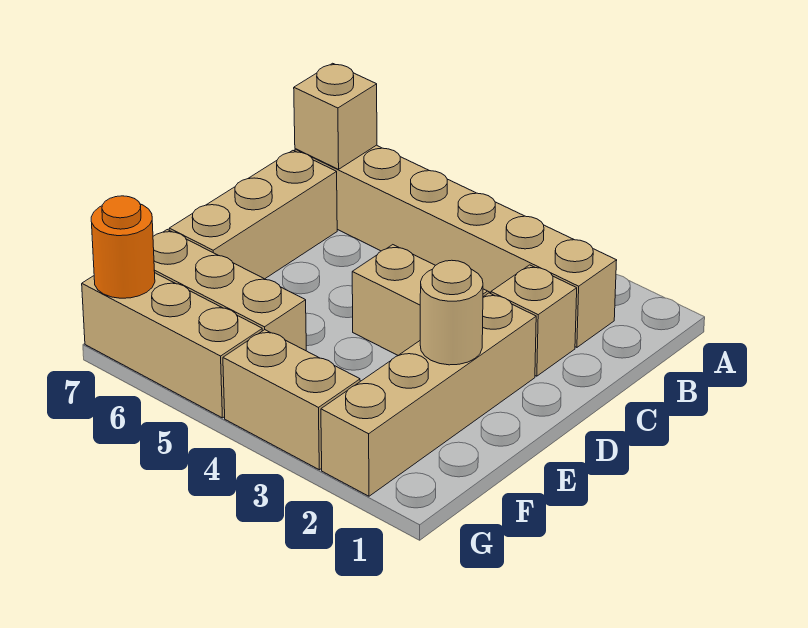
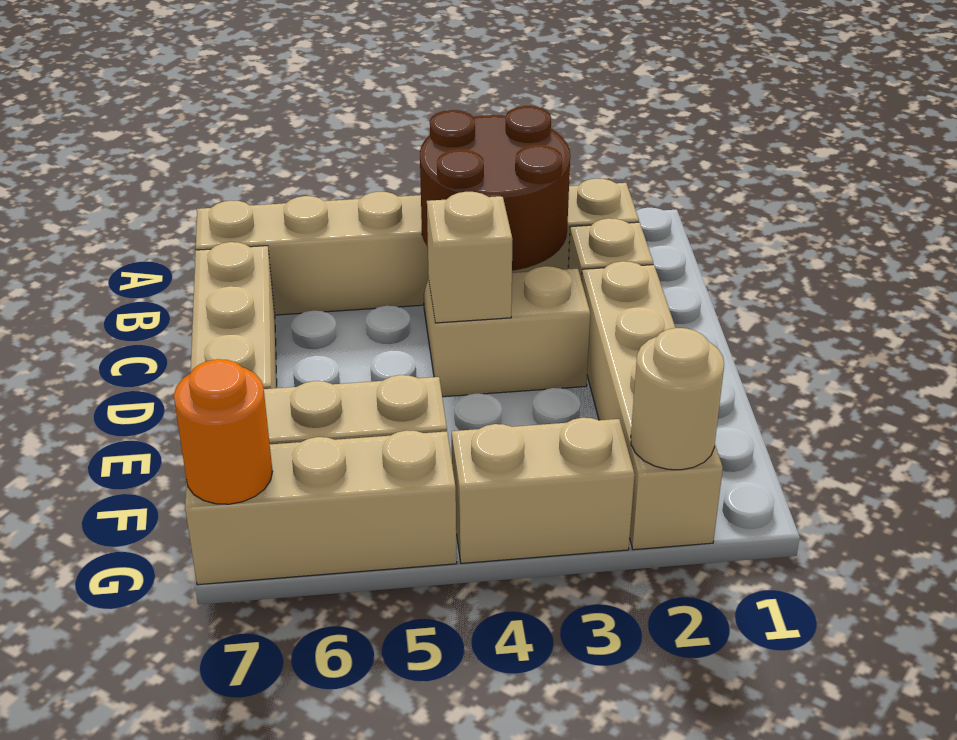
none -> brown round brick B3:C4 level 2
tan brick B7 level 2 -> tan brick D4 level 2
tan round brick E2 level 2 -> tan round brick G2 level 2

